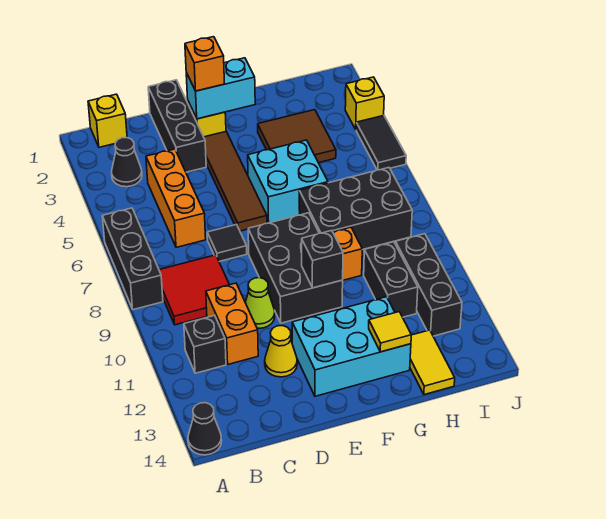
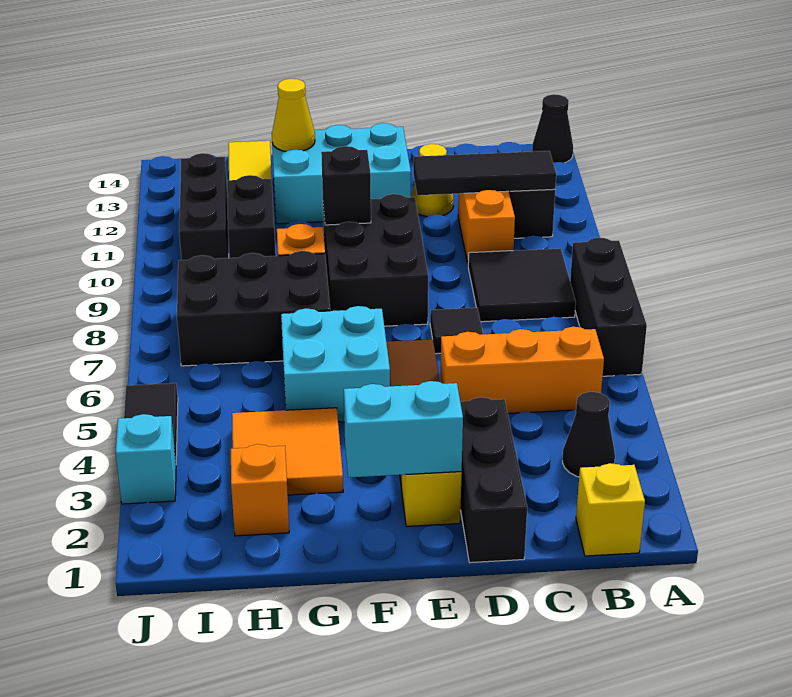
red tile B8:C9 level 1 -> black tile B8:C9 level 1
none -> black tile B11:D11 level 2
orange brick C4:C6 level 1 -> orange brick B5:D5 level 1
lime cone D10 level 1 -> none
orange brick E2 level 3 -> orange brick H2 level 1
brown tile G3:H4 level 1 -> orange tile G3:H4 level 1
yellow tile G13 level 2 -> yellow cone G13 level 2
yellow brick J3 level 1 -> cyan brick J3 level 1

